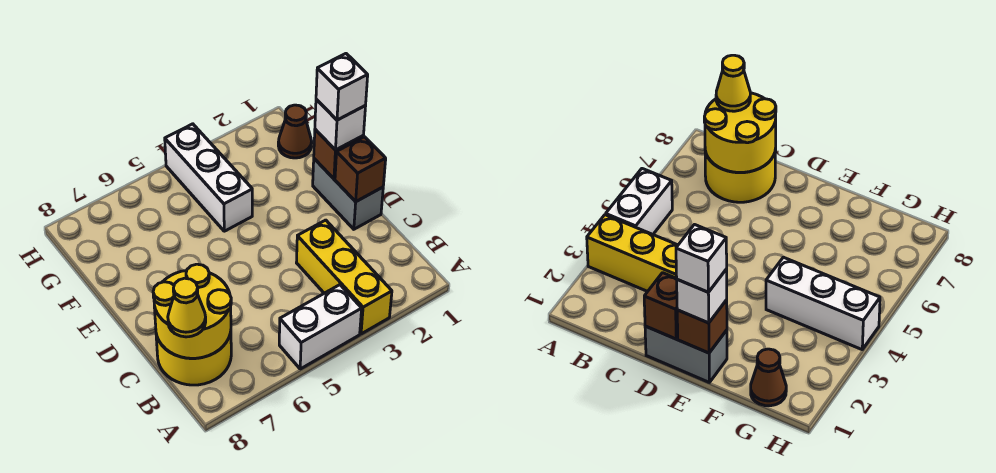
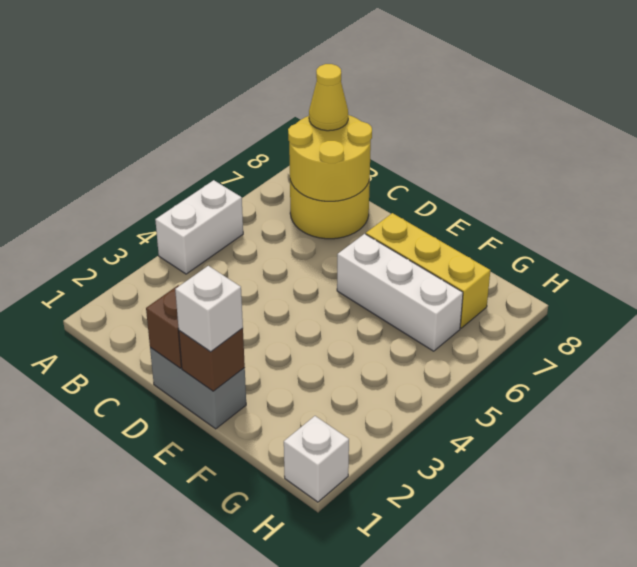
yellow brick A3:C3 level 1 -> yellow brick E7:G7 level 1
white brick E1 level 4 -> white brick H1 level 1
white brick F4:H4 level 1 -> white brick E6:G6 level 1
brown cone G1 level 1 -> none

